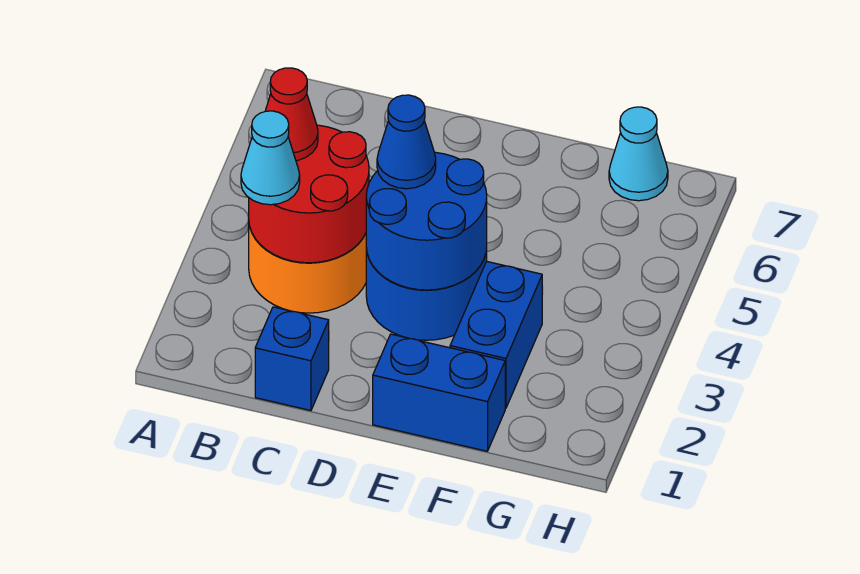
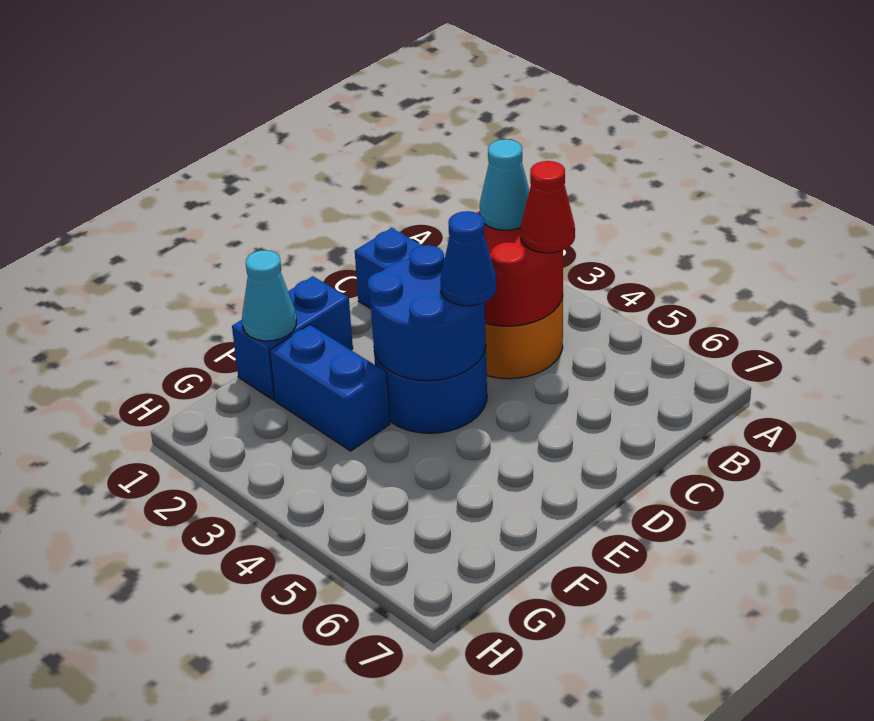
cyan cone G7 level 1 -> cyan cone F1 level 2

